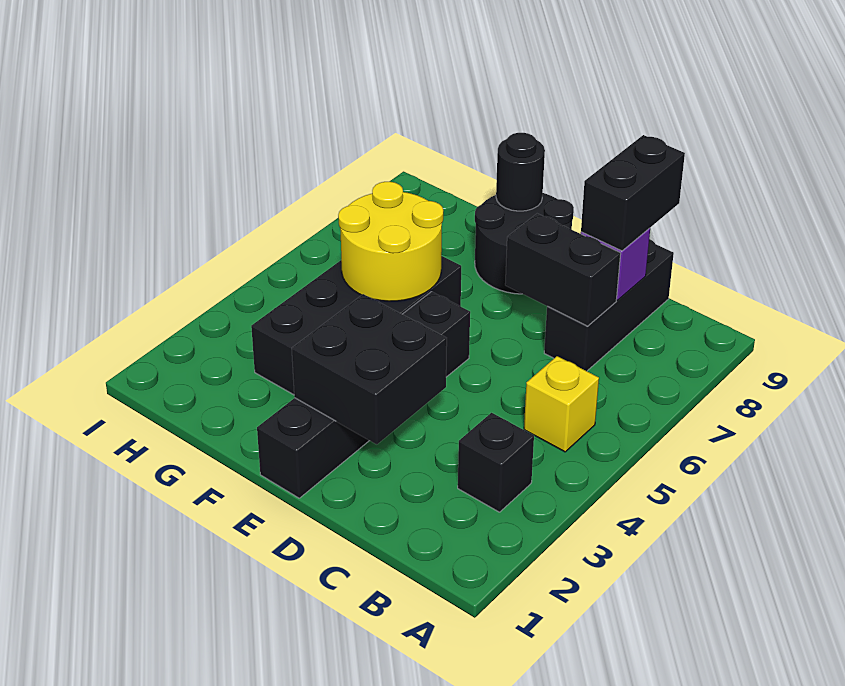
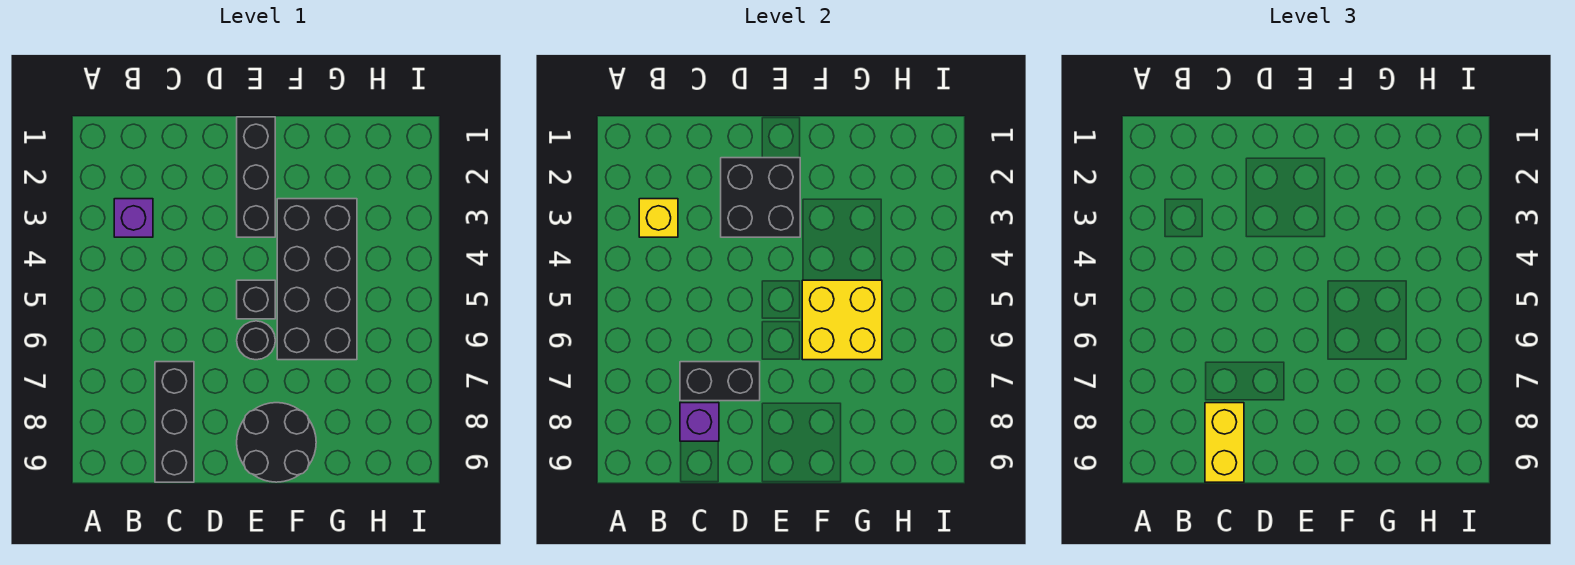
black brick B3 level 1 -> purple brick B3 level 1
yellow brick B5 level 1 -> yellow brick B3 level 2
black brick C8:C9 level 3 -> yellow brick C8:C9 level 3
yellow round brick F5:G6 level 2 -> yellow brick F5:G6 level 2
black round brick F9 level 2 -> black round brick E6 level 1

